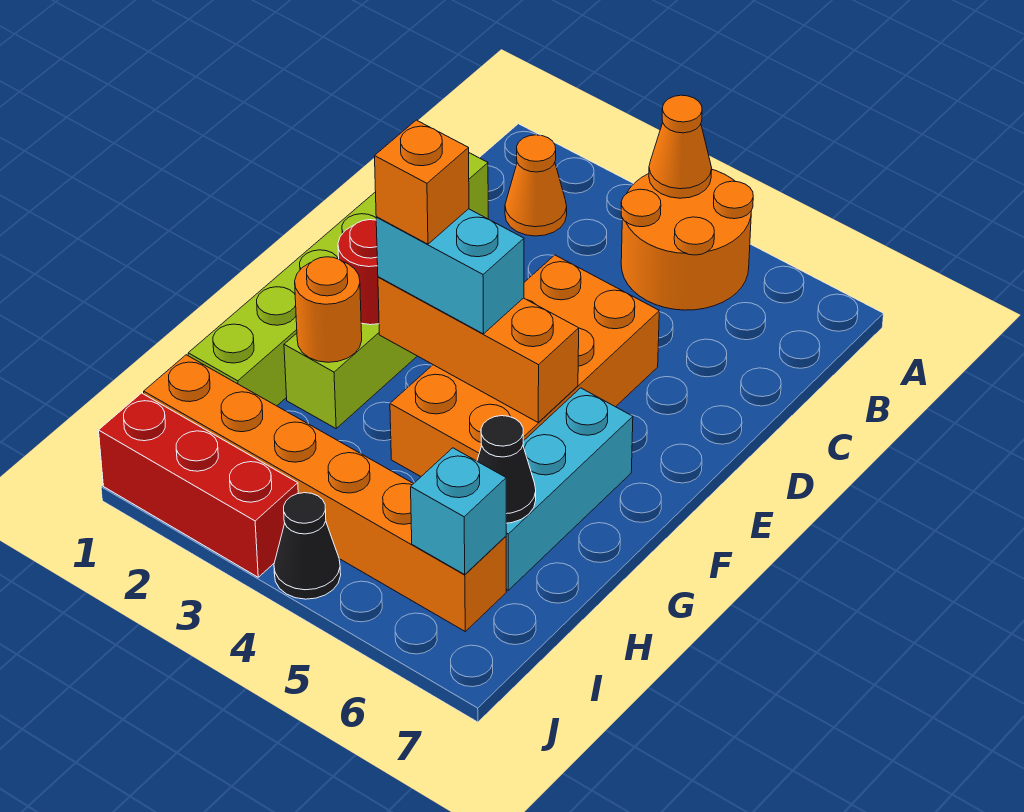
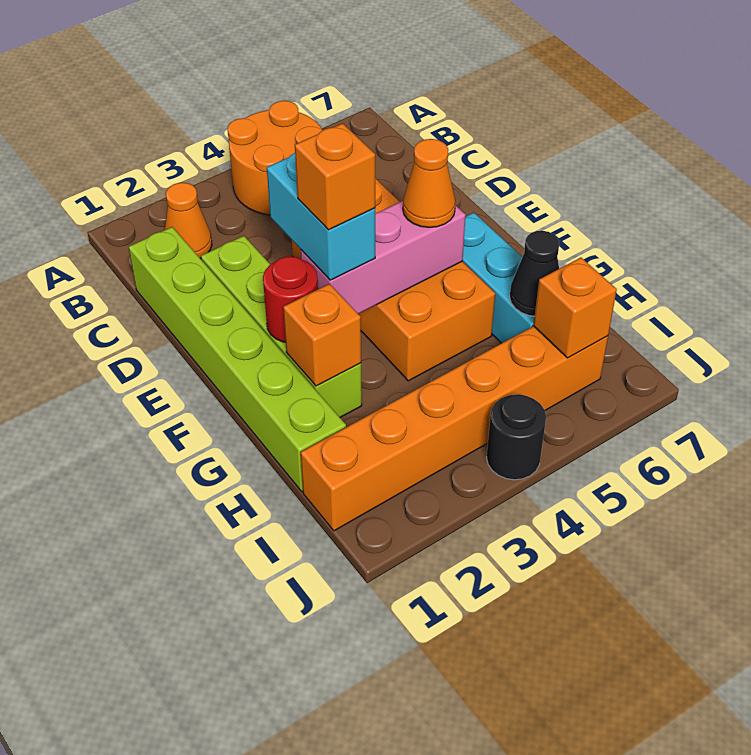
orange cone A4 level 2 -> orange cone F5 level 3
orange brick F3:F5 level 2 -> pink brick F3:F5 level 2
cyan brick F3:F4 level 3 -> cyan brick E3:F3 level 3
orange round brick G2 level 2 -> orange brick G2 level 2
cyan brick I6 level 2 -> orange brick I6 level 2
red brick J1:J3 level 1 -> none
black cone J4 level 1 -> black round brick J4 level 1

